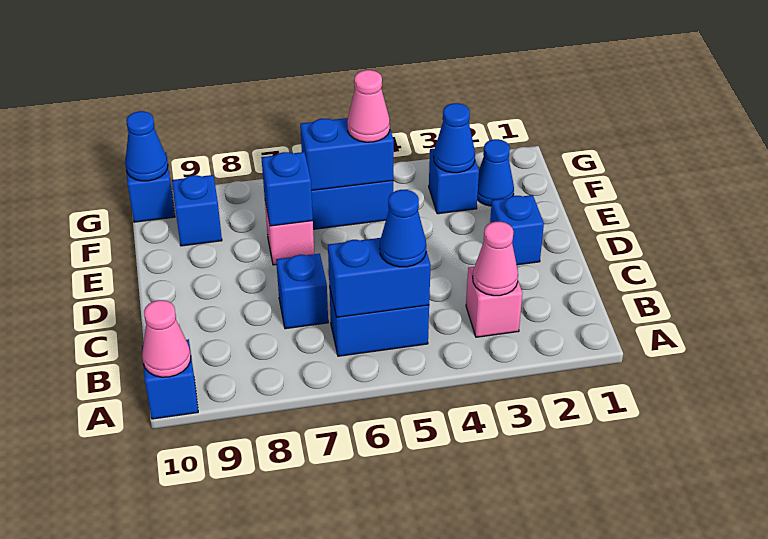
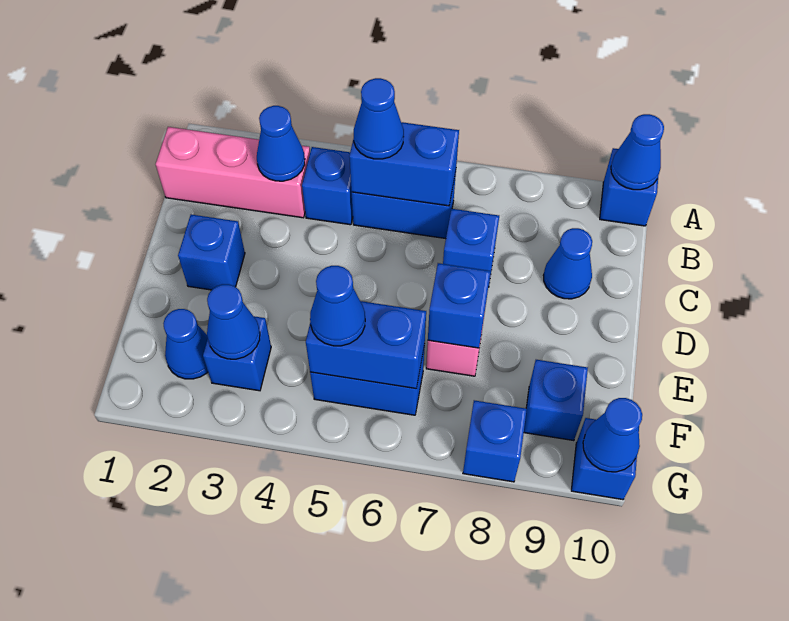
pink cone A10 level 2 -> blue cone A10 level 2
pink brick B3 level 1 -> pink brick B1:B3 level 1
pink cone B3 level 2 -> blue cone B3 level 2
none -> blue brick B4 level 1
none -> blue cone C9 level 1
pink cone F5 level 3 -> blue cone F5 level 3
none -> blue brick G8 level 1

